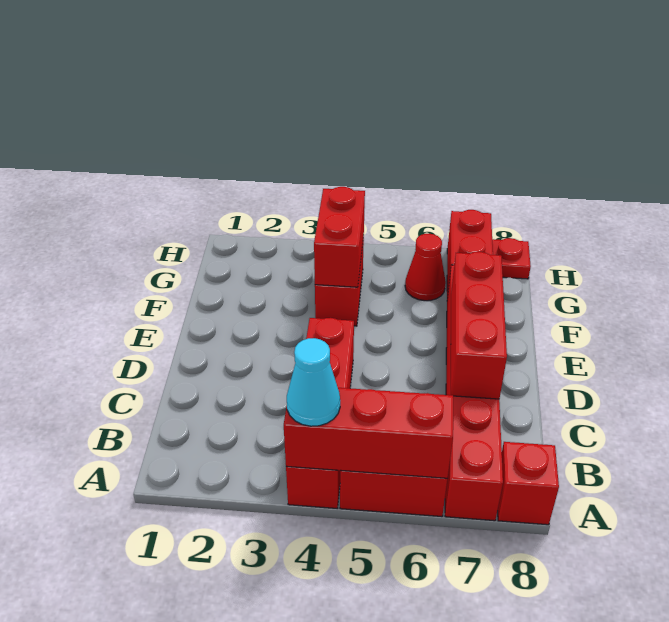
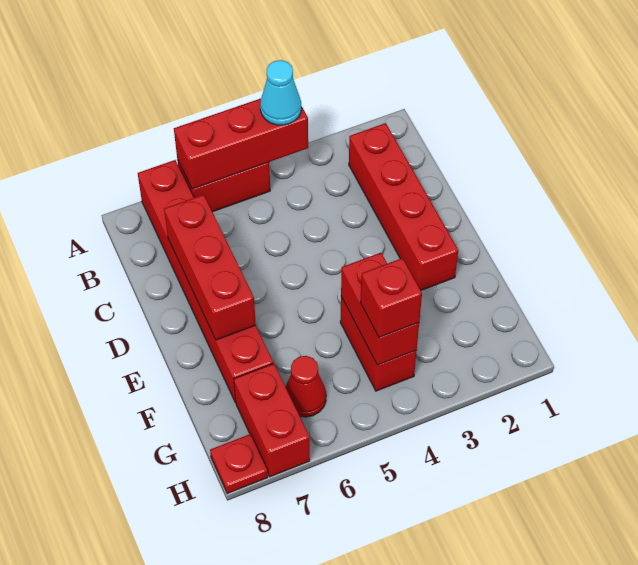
red brick A4:D4 level 1 -> red brick B2:E2 level 1
red brick A8 level 1 -> red brick G4 level 3

